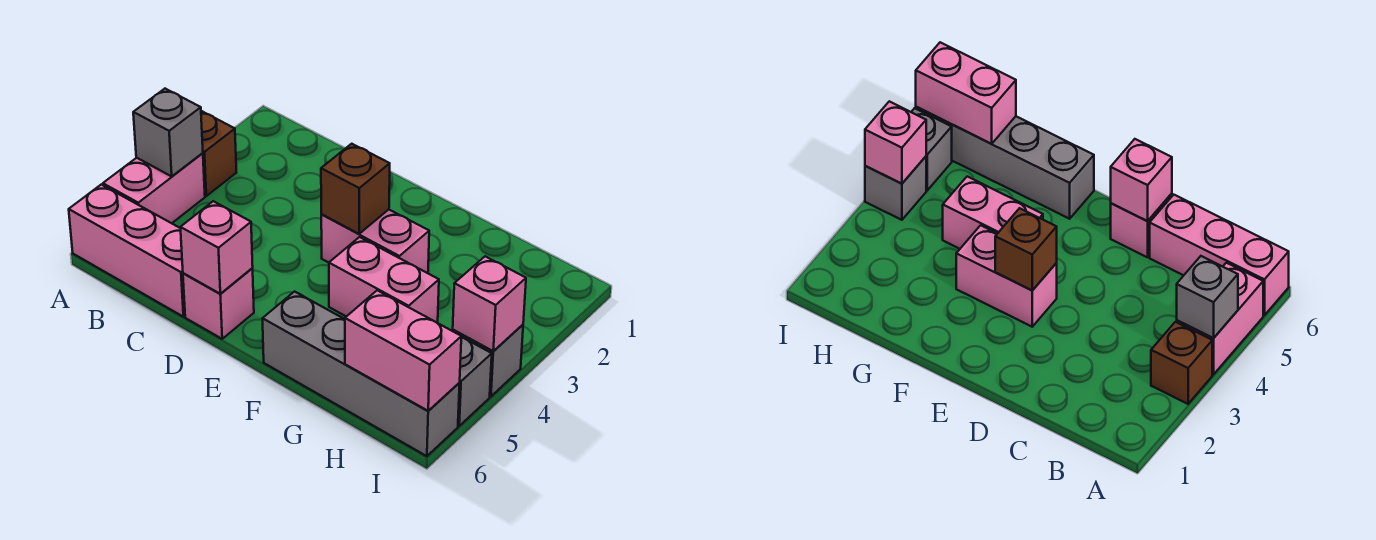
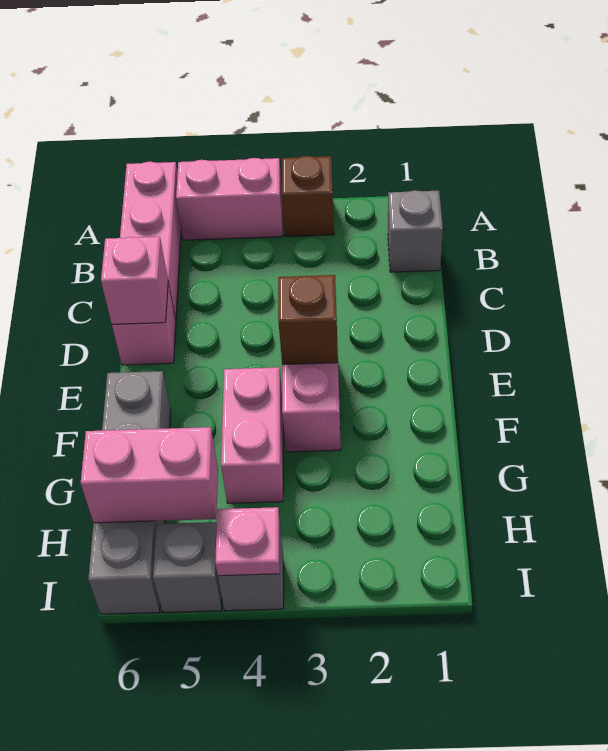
grey brick A4 level 2 -> grey brick B1 level 1
pink brick H6:I6 level 2 -> pink brick H5:H6 level 2
pink brick I4 level 2 -> pink plate I4 level 2

